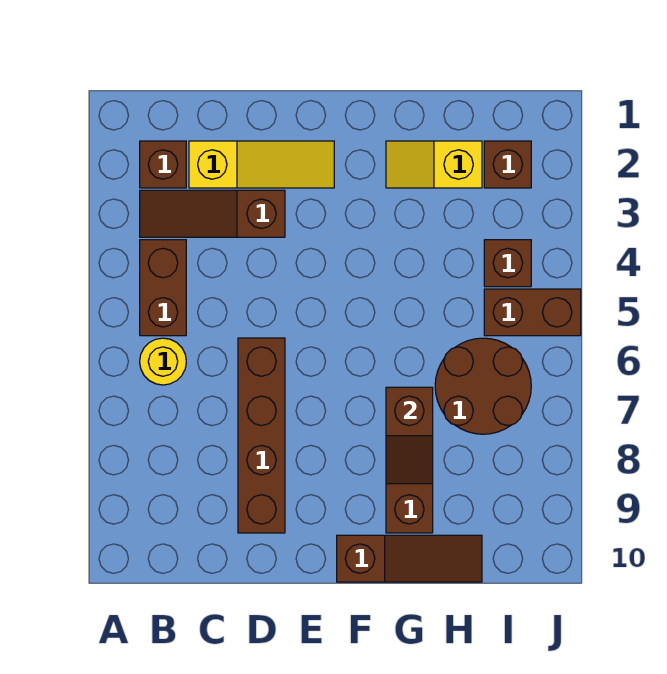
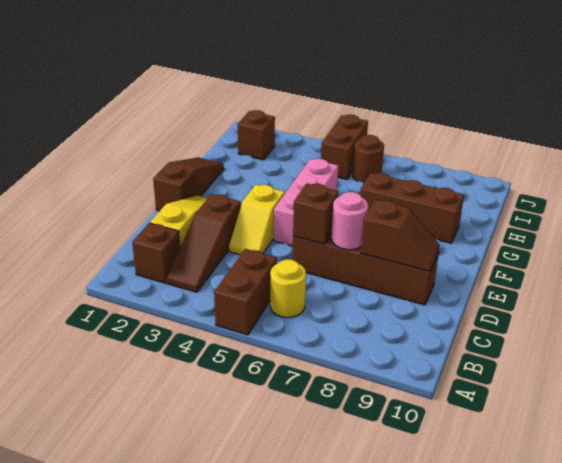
brown brick B4:B5 level 1 -> brown brick A5:B5 level 1
none -> pink round brick D7 level 2
none -> pink brick E5:G5 level 1
brown slope F10:H10 level 1 top F -> brown slope E1:G1 level 1 top E
yellow slope G2:H2 level 1 top H -> yellow slope D4:E4 level 1 top E
brown slope G7:G8 level 2 top 7 -> brown slope D8:D9 level 2 top 8
brown round brick H6:I7 level 1 -> brown round brick I6 level 1
brown brick I4 level 1 -> brown brick D6 level 2

